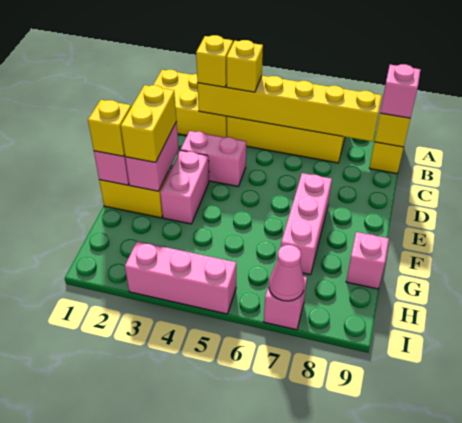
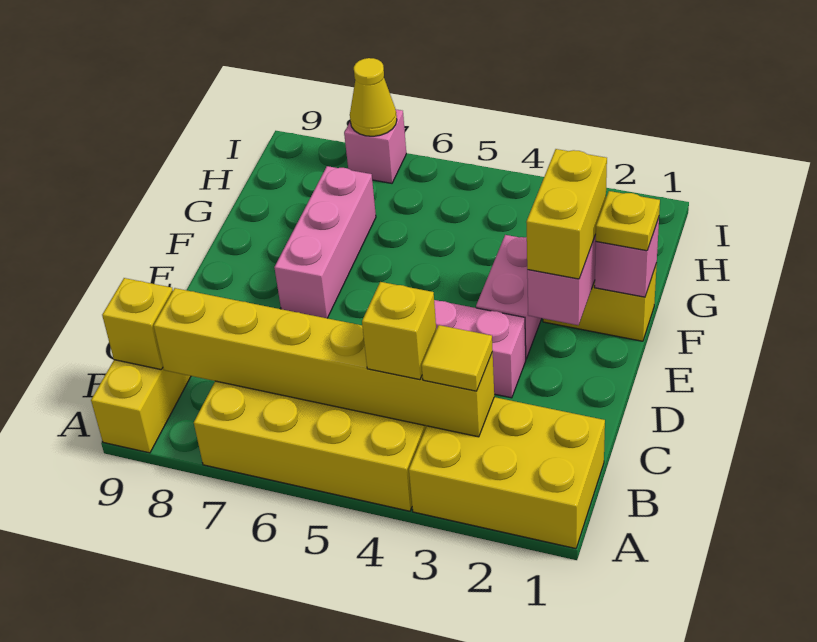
yellow brick B3 level 3 -> yellow tile B3 level 3
pink brick B9 level 3 -> none
yellow brick F1 level 3 -> yellow plate F1 level 3
pink brick G9 level 1 -> none
pink brick I3:I5 level 1 -> none
pink cone I7 level 2 -> yellow cone I7 level 2

